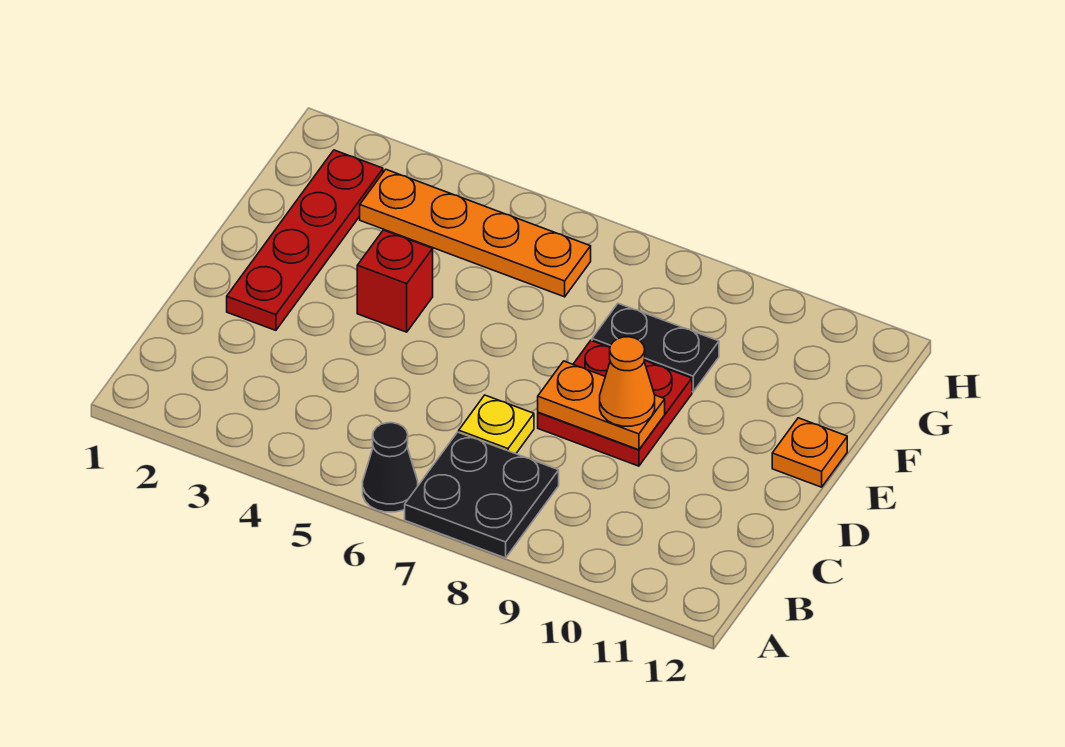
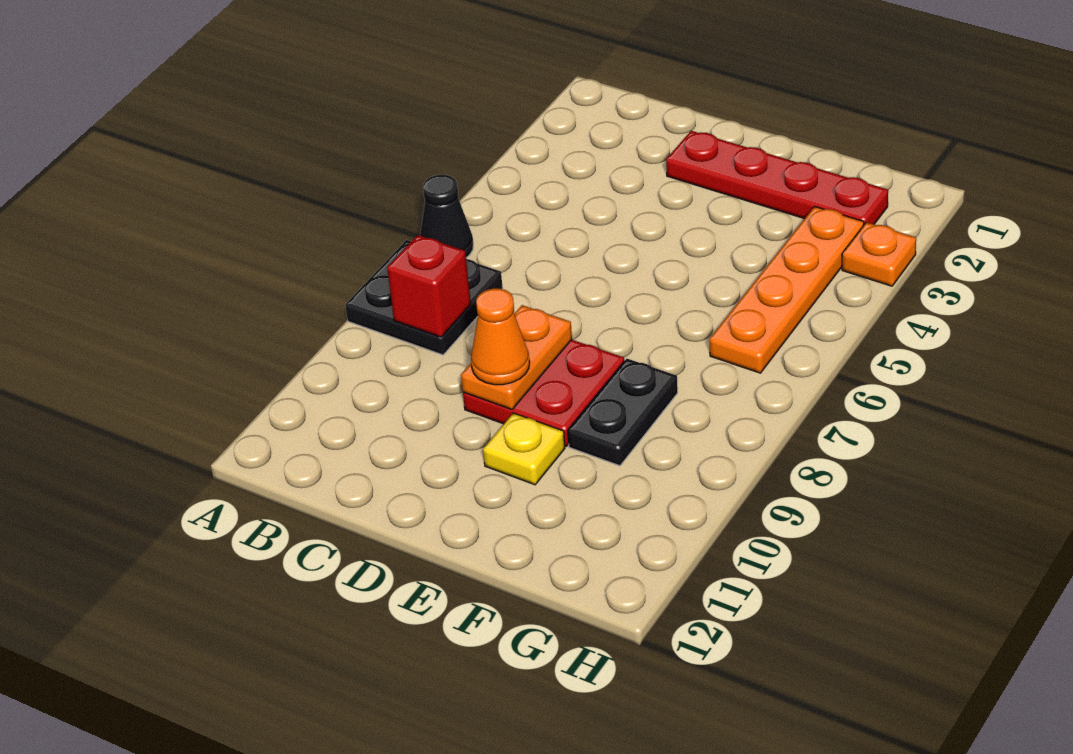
yellow plate C7 level 1 -> yellow plate E10 level 1
red brick E4 level 1 -> red brick B8 level 2
orange plate E12 level 1 -> orange plate H3 level 1

